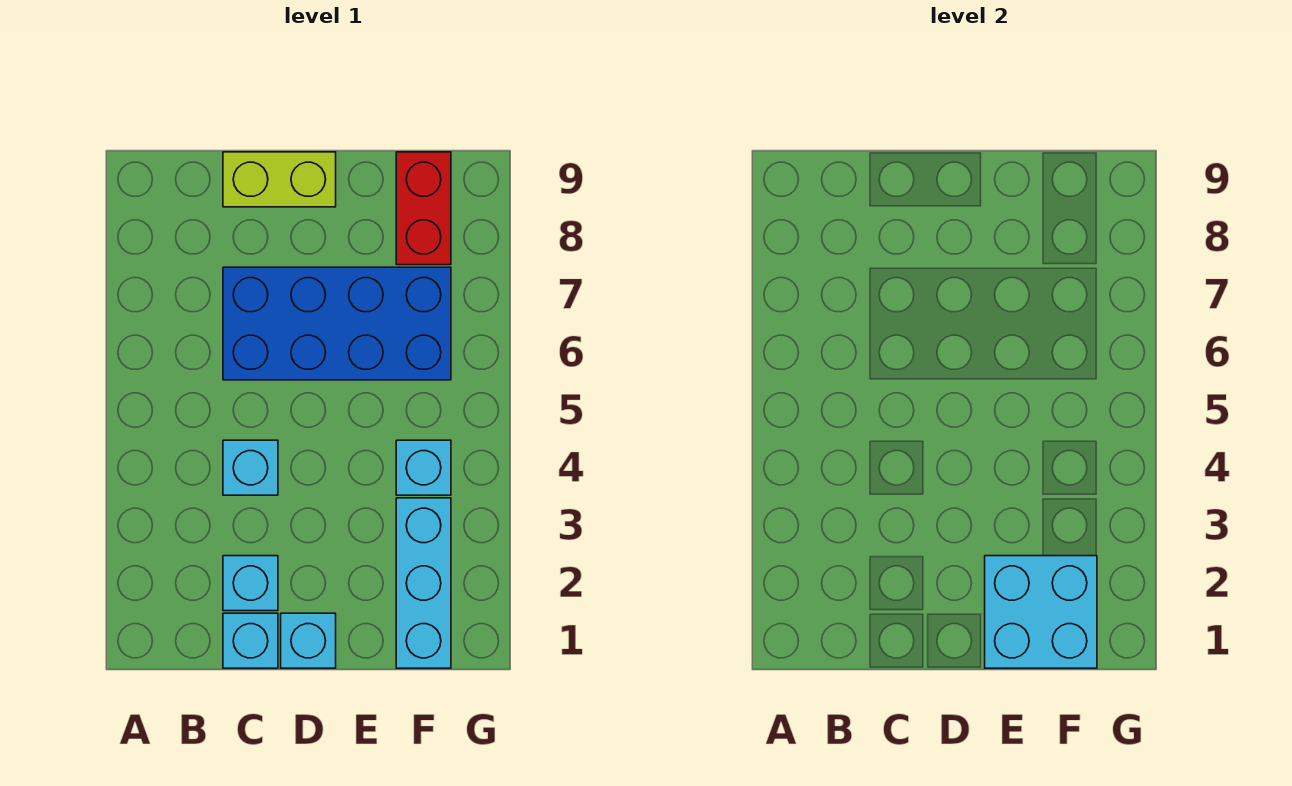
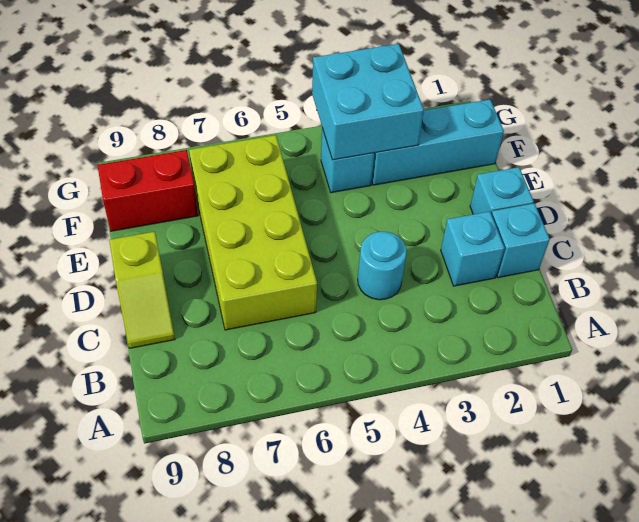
cyan brick C4 level 1 -> cyan round brick C4 level 1
blue brick C6:F7 level 1 -> lime brick C6:F7 level 1
lime brick C9:D9 level 1 -> lime slope C9:D9 level 1 top D
cyan brick E1:F2 level 2 -> cyan brick F3:G4 level 2

